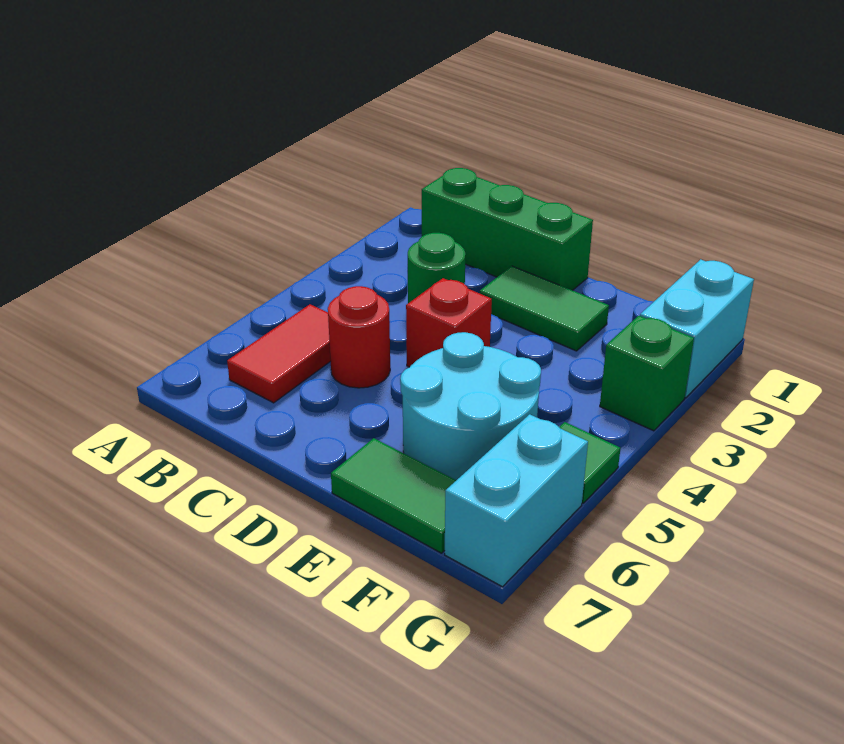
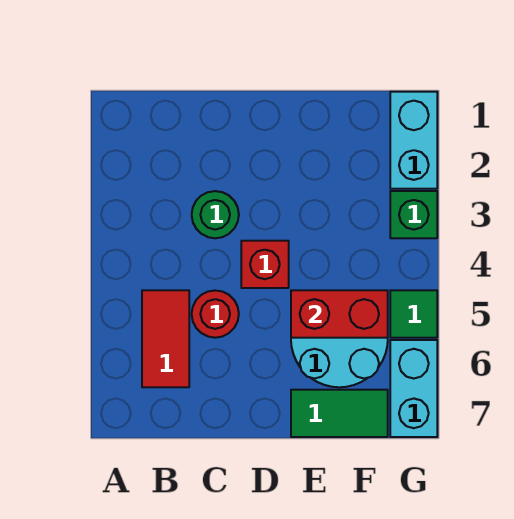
green brick B1:D1 level 1 -> none
green tile D2:E2 level 1 -> none
none -> red brick E5:F5 level 2

